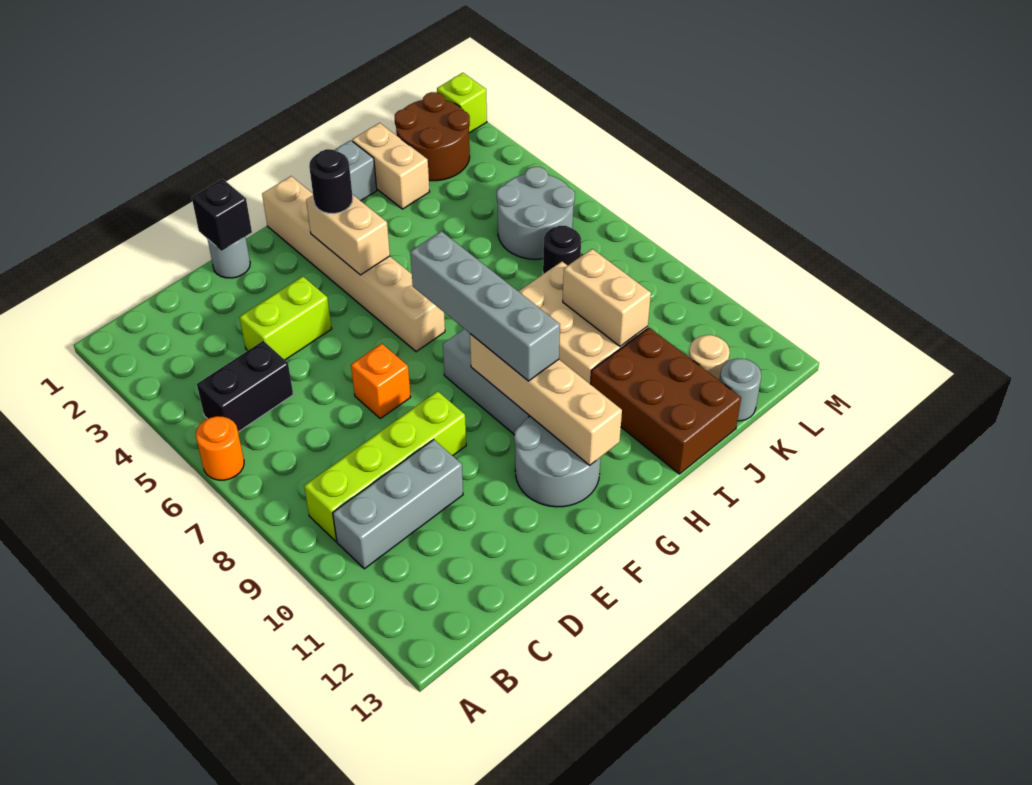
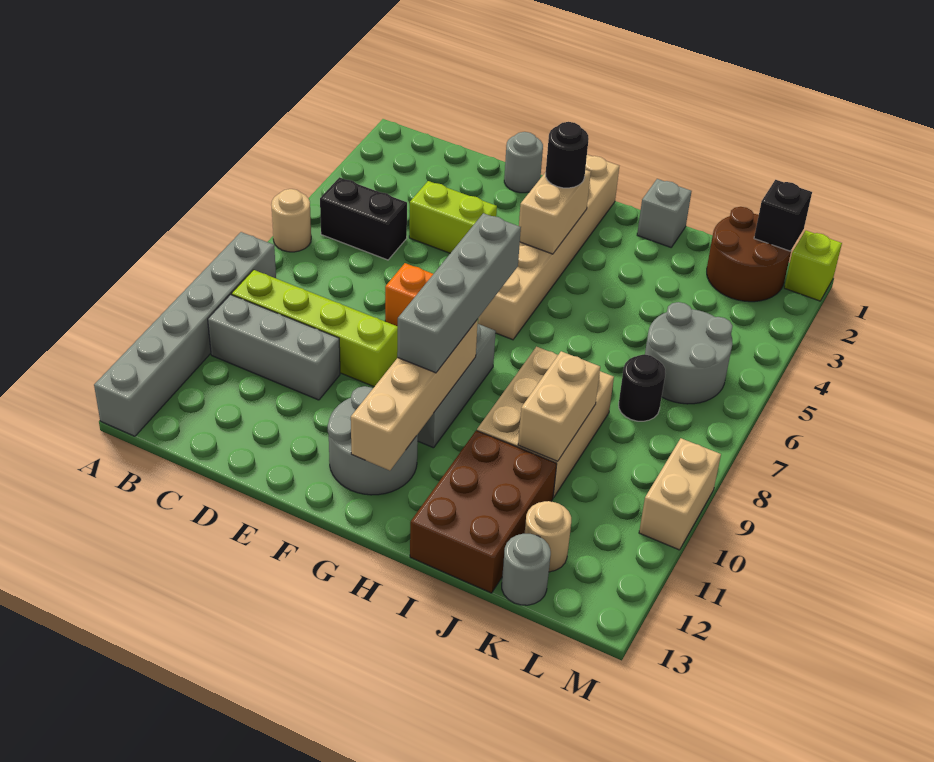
orange round brick A6 level 1 -> tan round brick A6 level 1
none -> grey brick A8:A13 level 1
black brick E1 level 2 -> black brick L1 level 2
tan brick J1:J2 level 1 -> tan brick M9:M10 level 1

